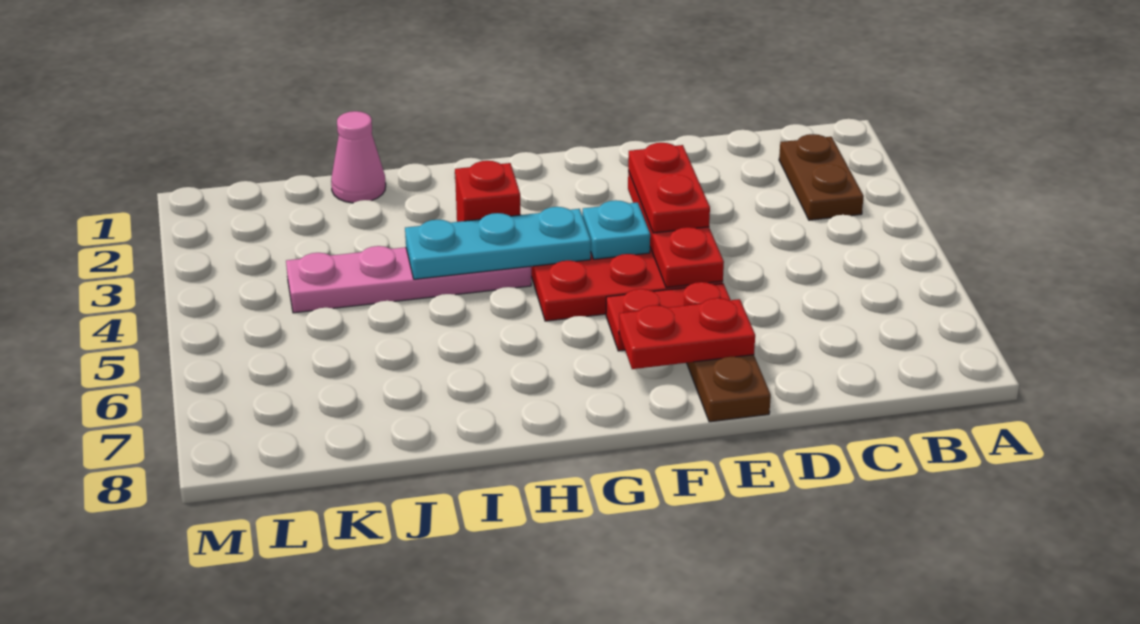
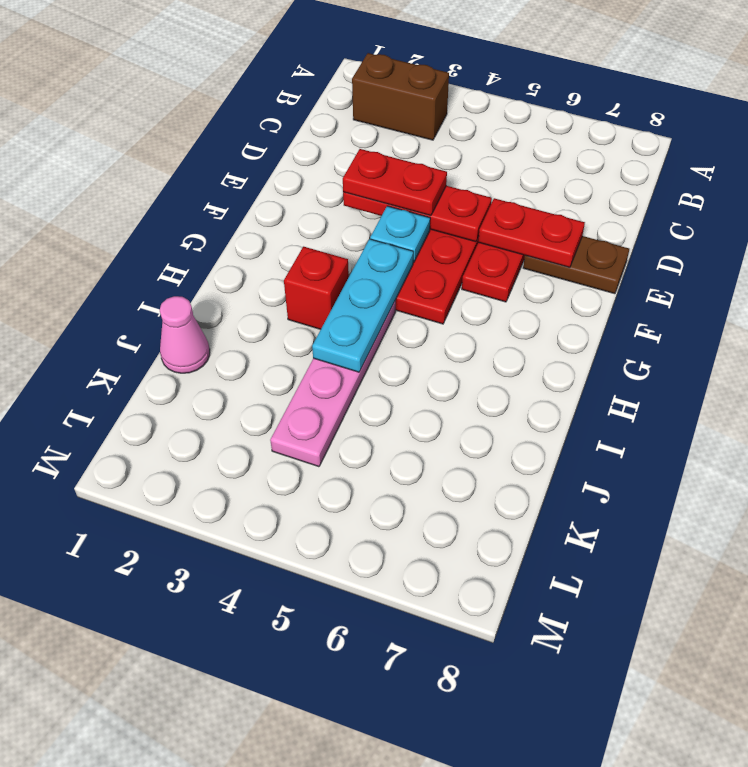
brown plate B2:B3 level 1 -> brown brick B2:B3 level 1
red plate E7:F7 level 2 -> red plate E6:E7 level 2

